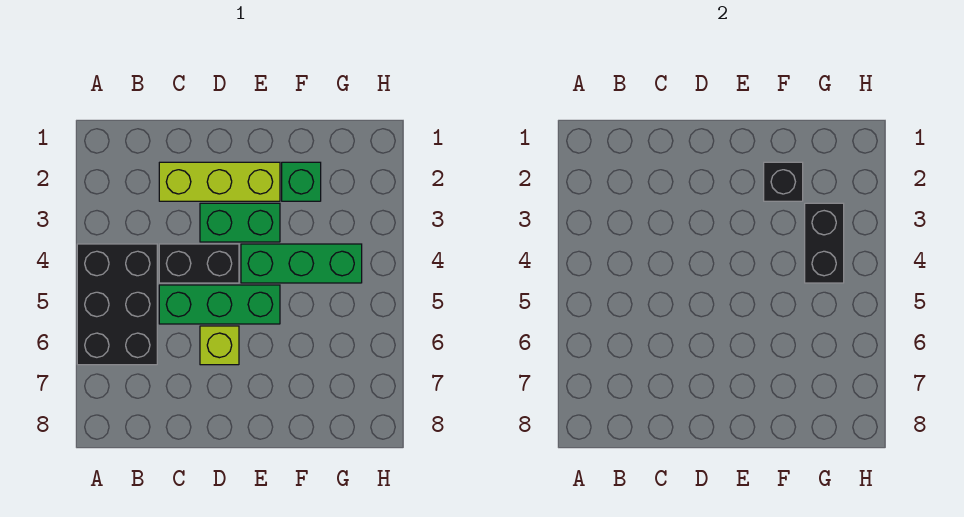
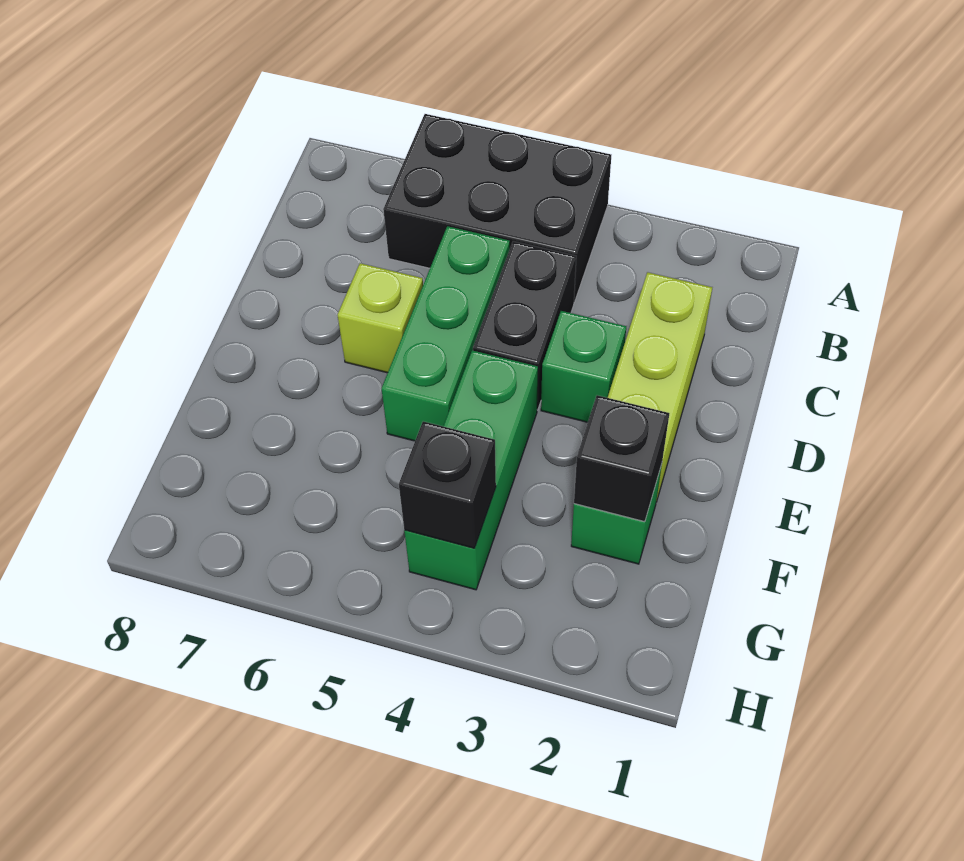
green brick D3:E3 level 1 -> green brick D3 level 1
black brick G3:G4 level 2 -> black brick G4 level 2

